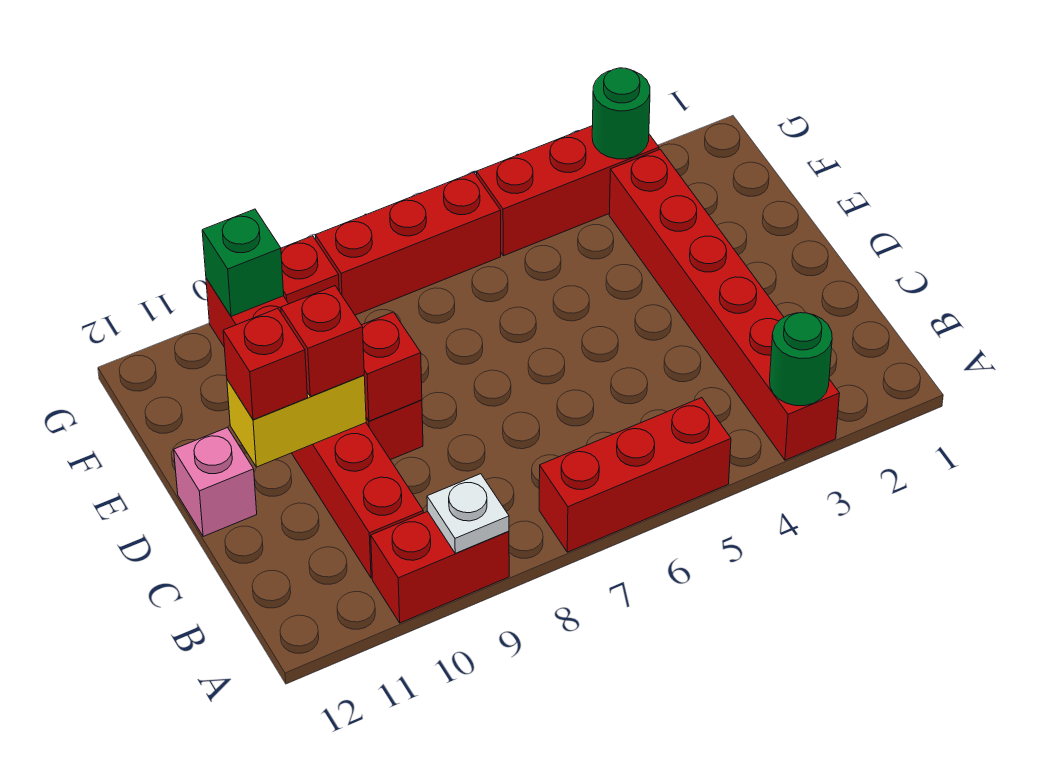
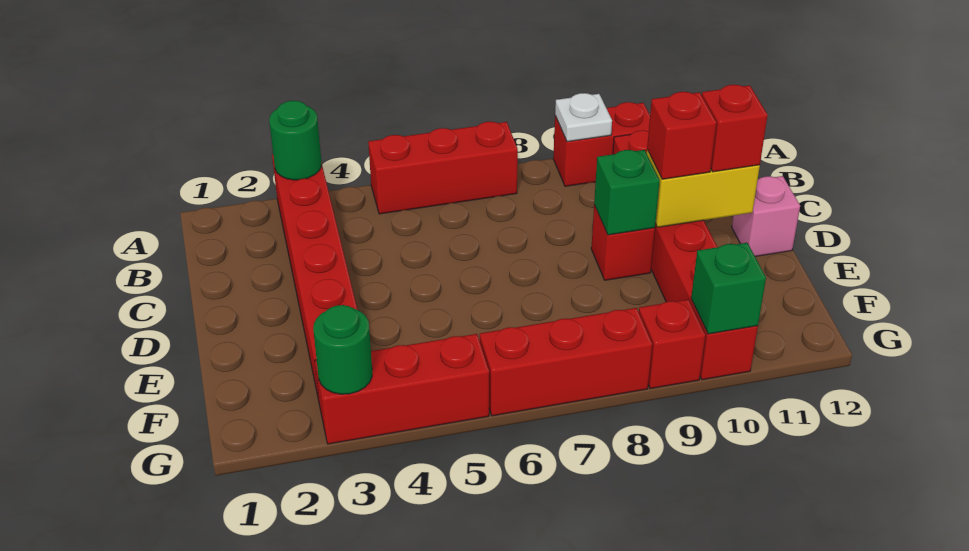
red brick D9 level 2 -> green brick D9 level 2

